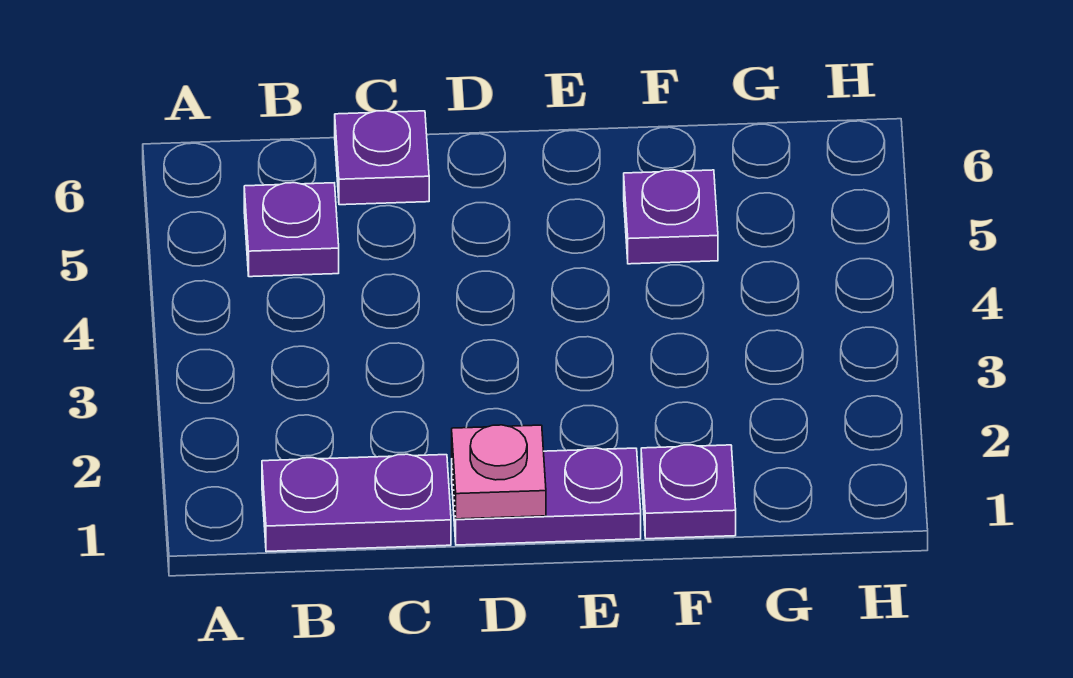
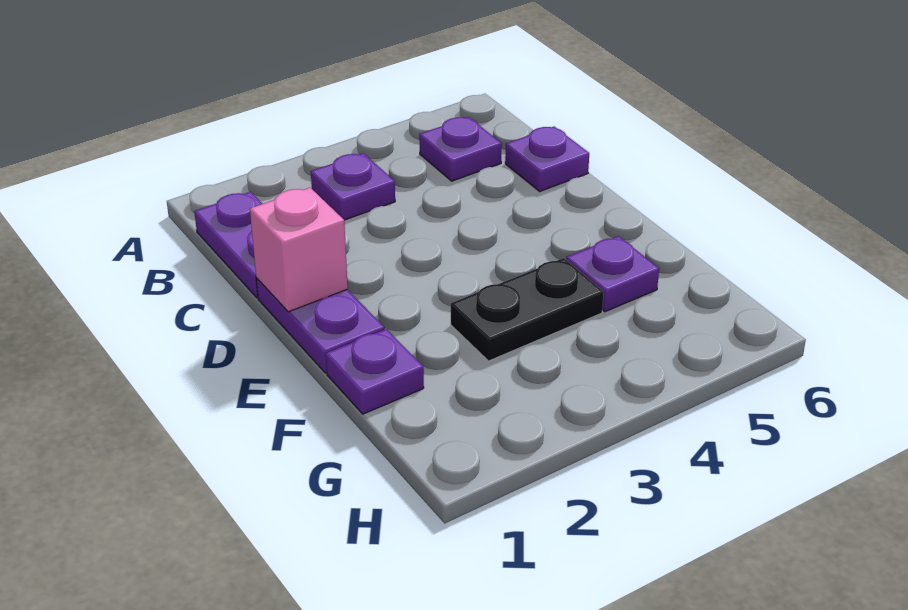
none -> purple plate B3 level 1
pink plate D1 level 2 -> pink brick D1 level 2
none -> black plate F3:F4 level 1

